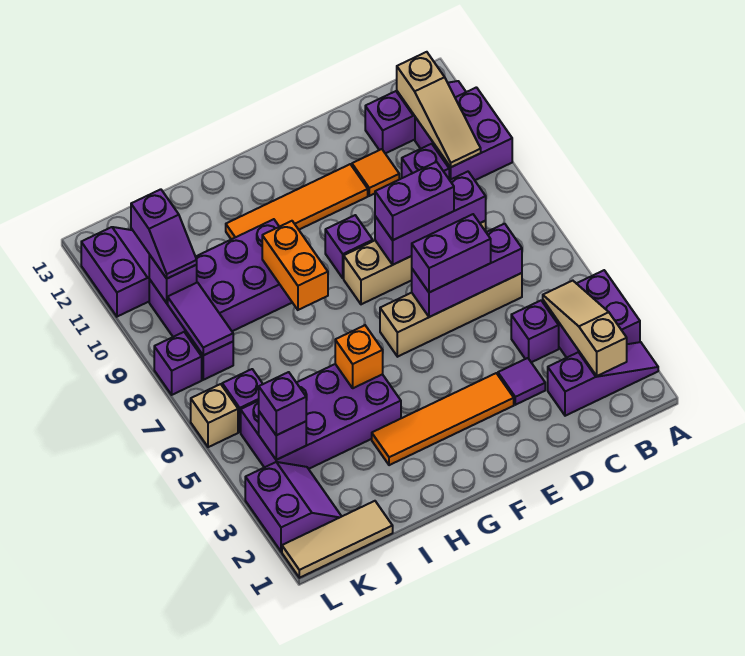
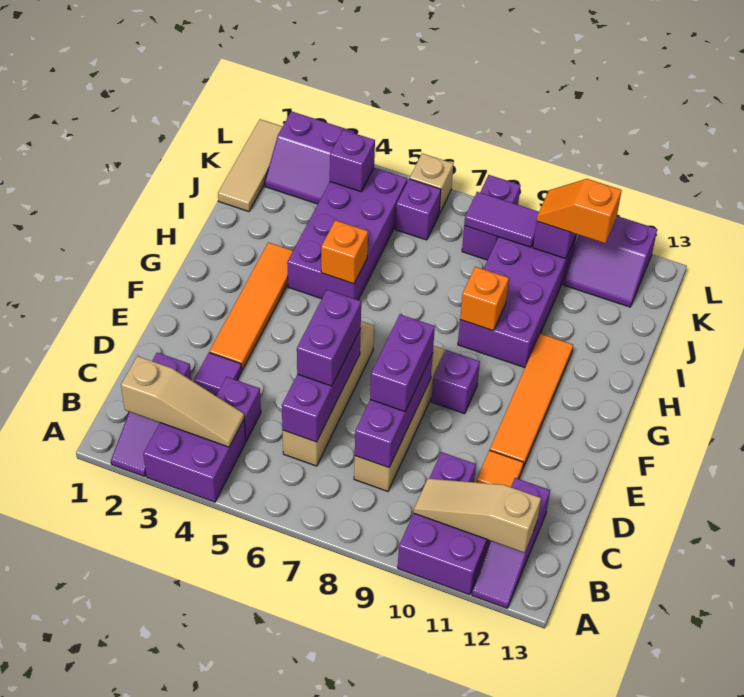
orange brick H8:H9 level 2 -> orange brick H9 level 2
purple brick K4 level 3 -> none
purple slope K10:K11 level 3 top 11 -> orange slope K10:K11 level 3 top 11

